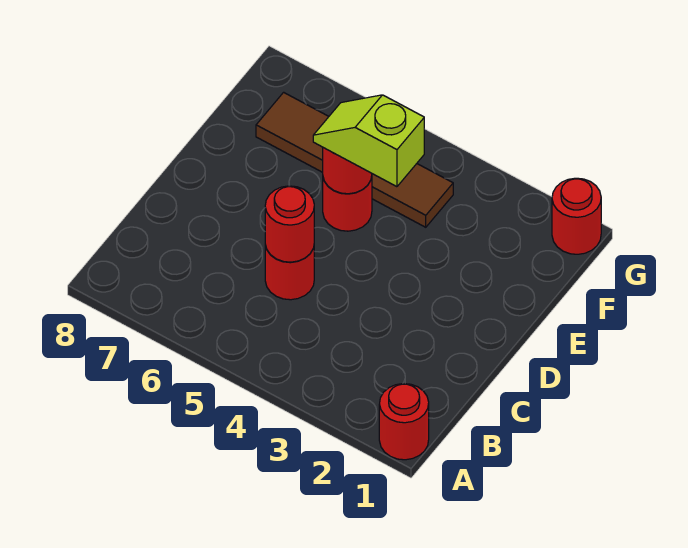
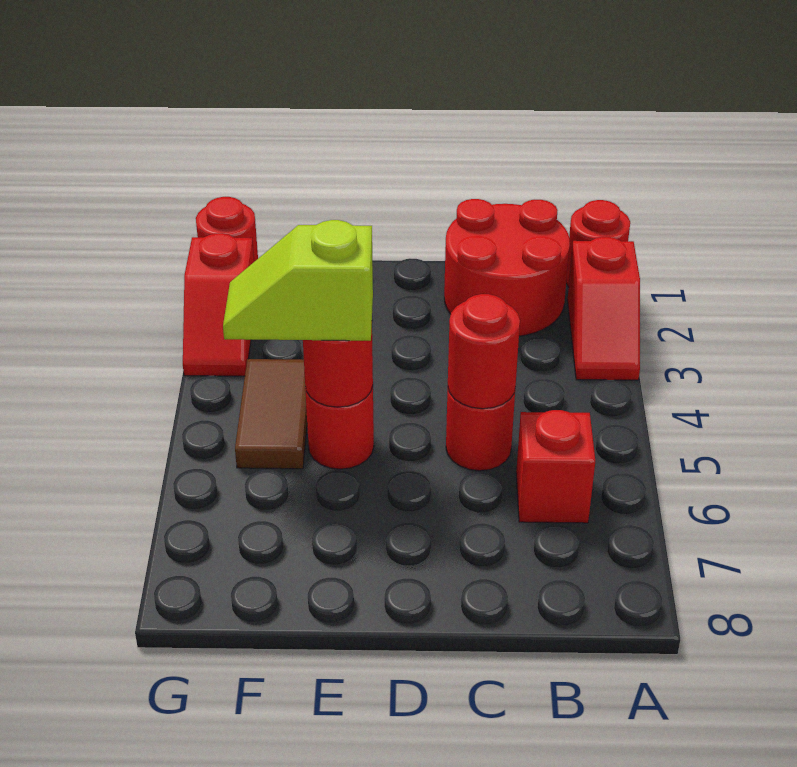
none -> red slope A2:A3 level 1 top 2
none -> red round brick B1:C2 level 1
none -> red brick B6 level 1
lime slope E4:E5 level 3 top 4 -> lime slope E5:F5 level 3 top E
brown tile F4:F7 level 1 -> brown tile F4:F5 level 1
none -> red slope G2:G3 level 1 top 2

